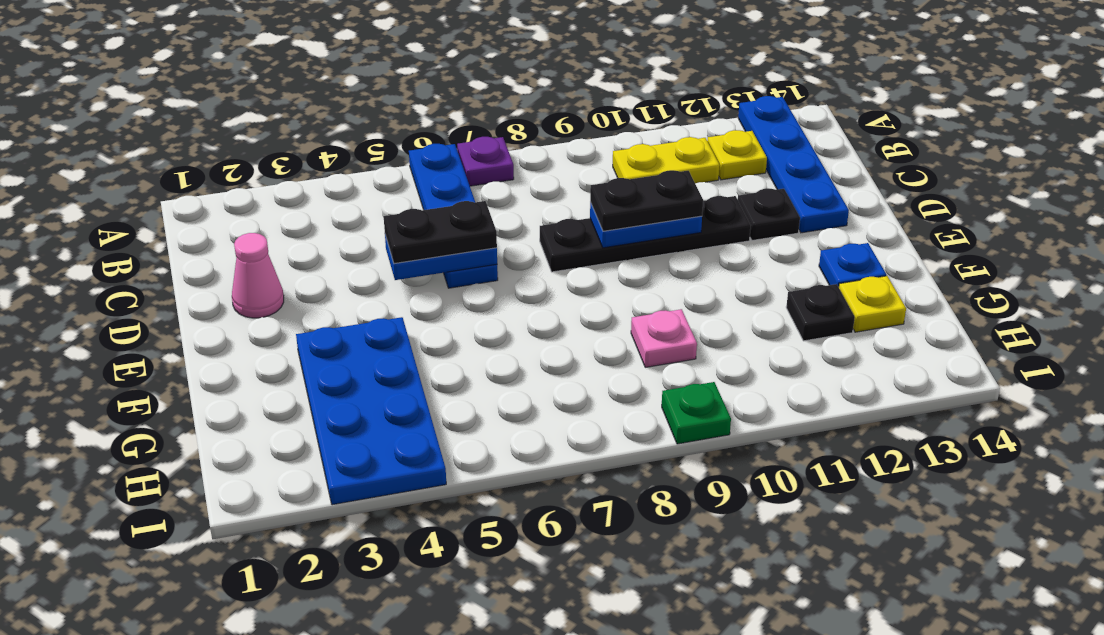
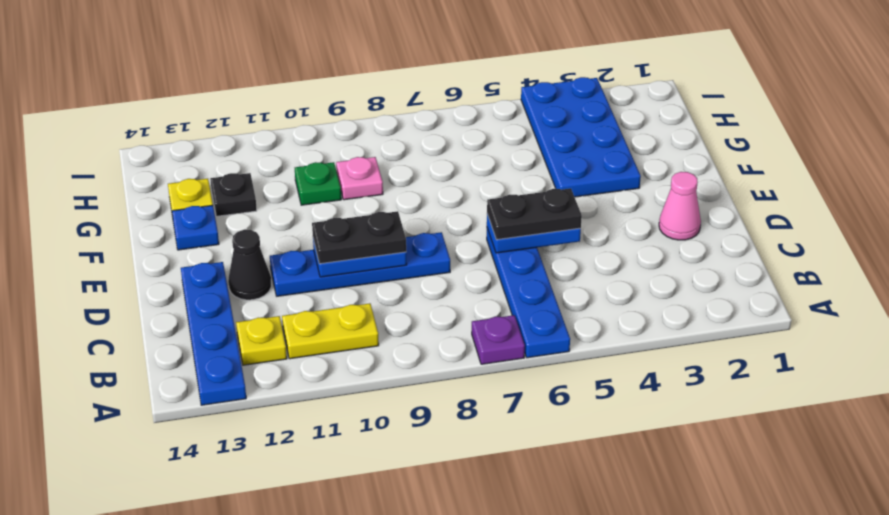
black plate D8:D11 level 1 -> blue plate D8:D11 level 1
black plate D12 level 1 -> black cone D12 level 1
green plate I9 level 1 -> green plate G10 level 1

